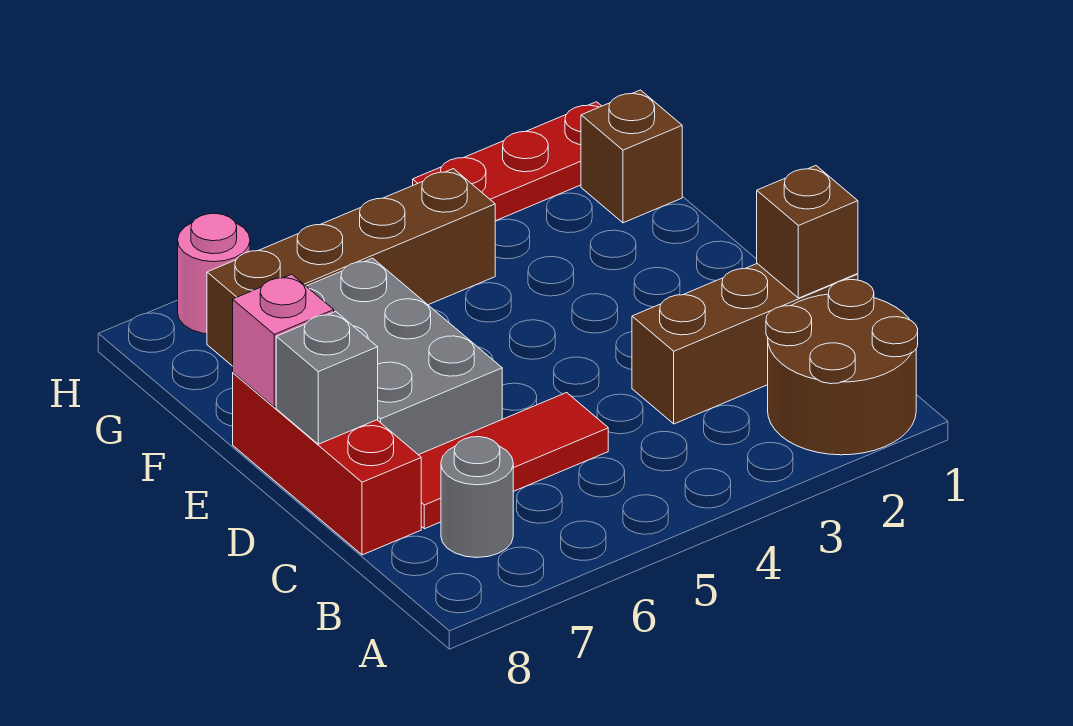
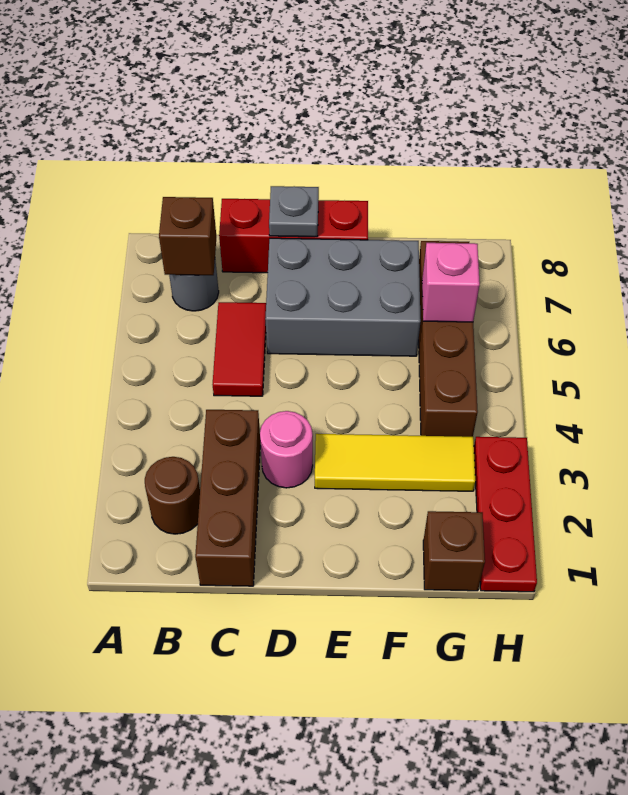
brown round brick A1:B2 level 1 -> brown round brick B2 level 1
brown brick C1 level 2 -> brown brick B7 level 2
red tile C5:C7 level 1 -> red tile C5:C6 level 1
grey brick D8 level 2 -> grey plate D8 level 2
none -> yellow tile E3:G3 level 1
pink brick E8 level 2 -> pink brick G6 level 2
pink round brick H7 level 1 -> pink round brick D3 level 1

